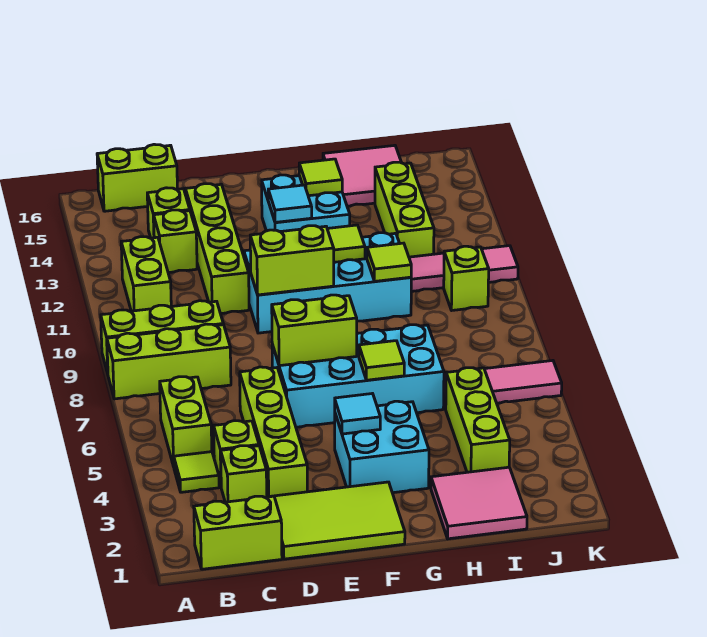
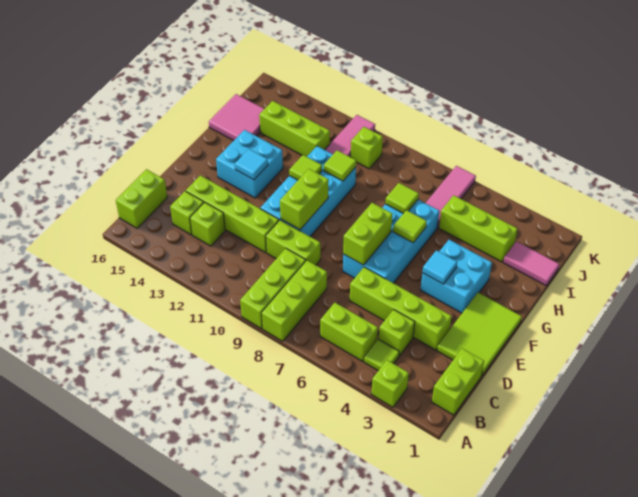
lime brick B11:B12 level 1 -> lime brick D9:D10 level 1
lime brick C3 level 1 -> lime brick A3 level 1
lime tile G14 level 2 -> lime tile H7 level 2
pink tile H1:I2 level 1 -> pink tile I1:I2 level 1

